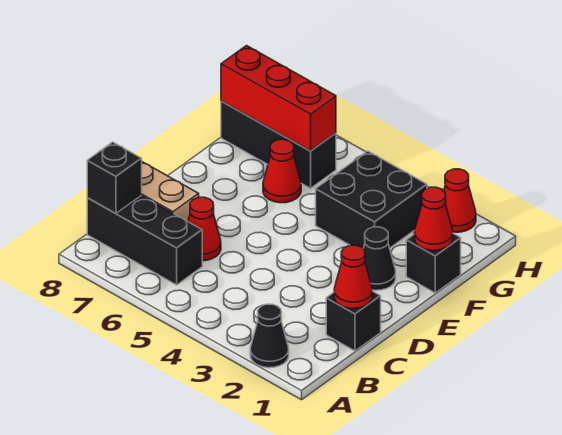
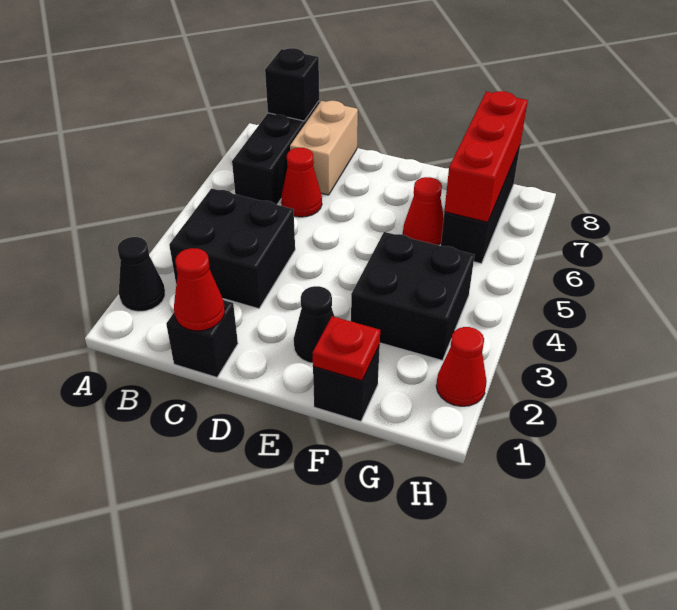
none -> black brick B3:C4 level 1
red cone F1 level 2 -> red plate F1 level 2

